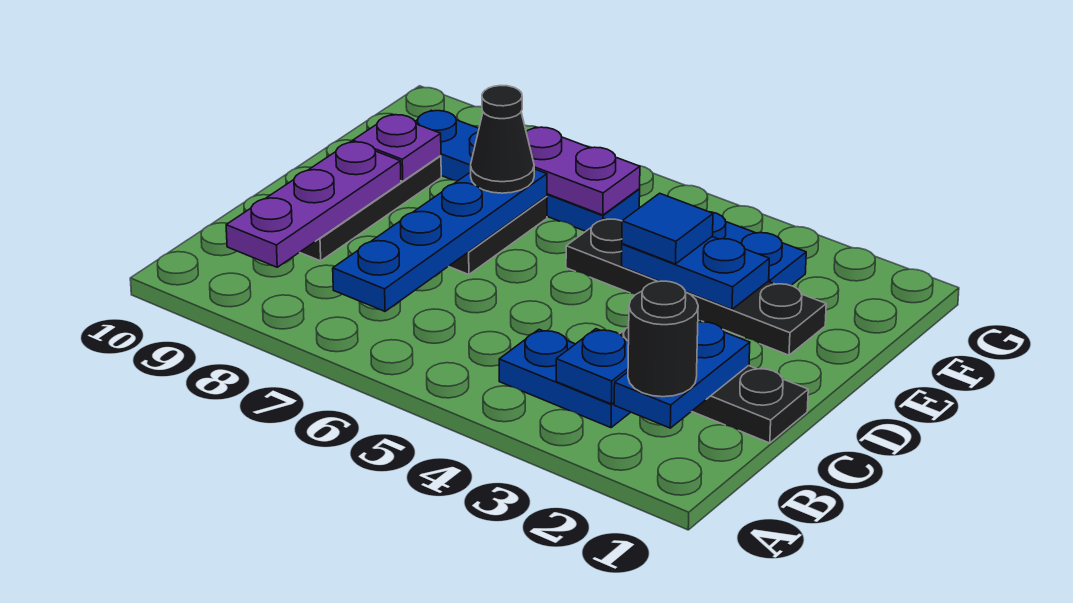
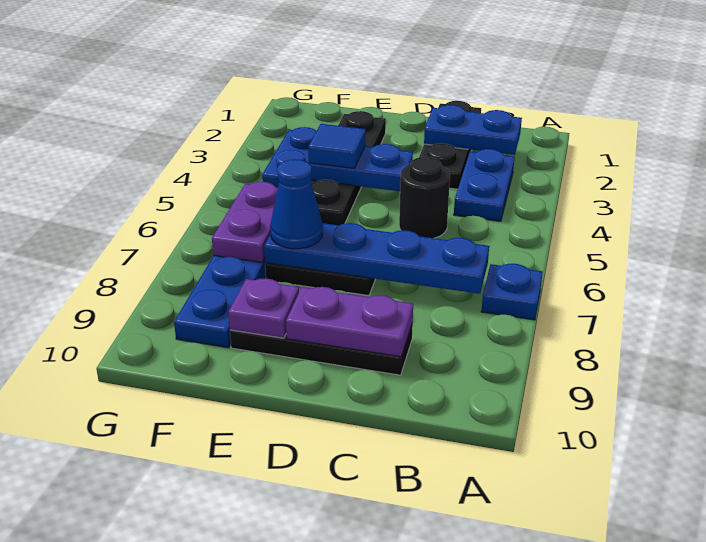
black round brick B2 level 3 -> black round brick C5 level 1
blue plate B3 level 2 -> blue plate A7 level 1
purple plate B9:D9 level 2 -> purple plate C9:D9 level 2
blue plate E3:E4 level 2 -> blue plate D4:E4 level 2
black cone E7 level 3 -> blue cone E7 level 3

